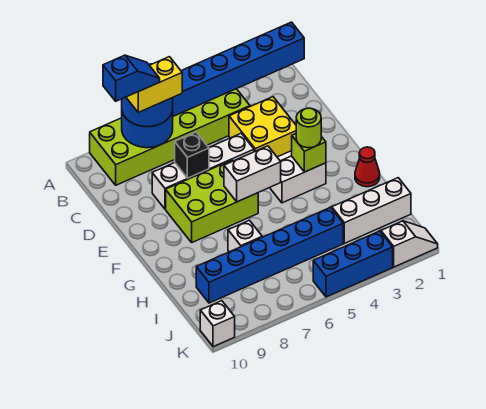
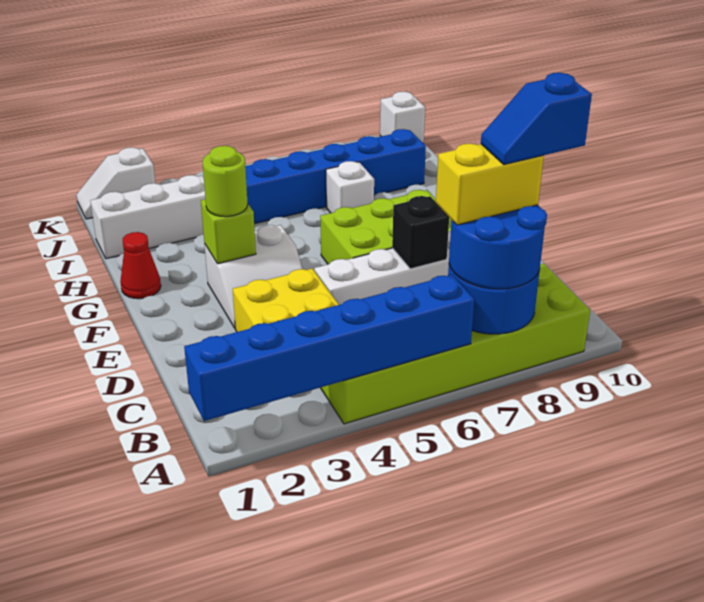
white brick F5:F6 level 2 -> none
blue brick K3:K5 level 1 -> none

